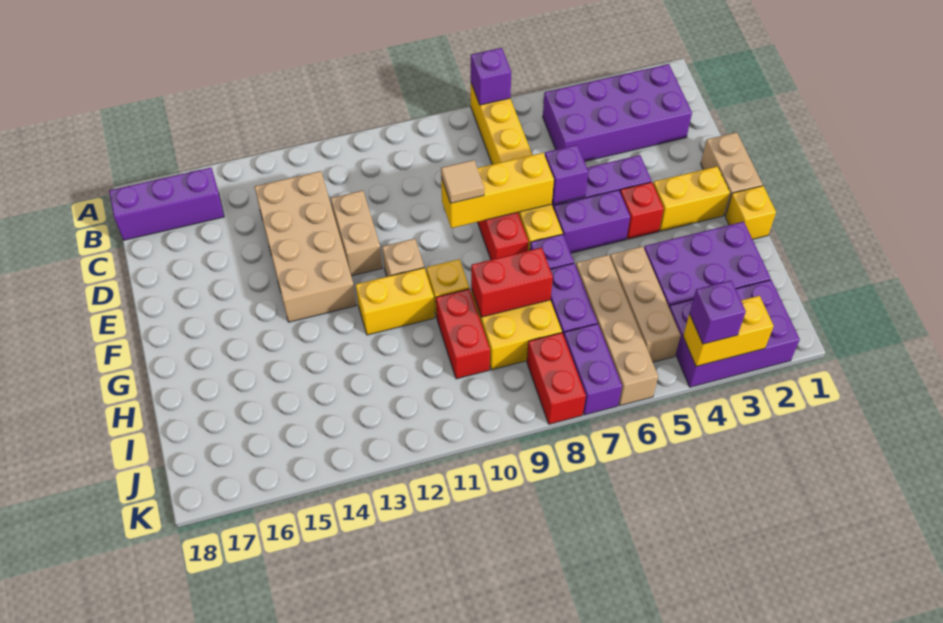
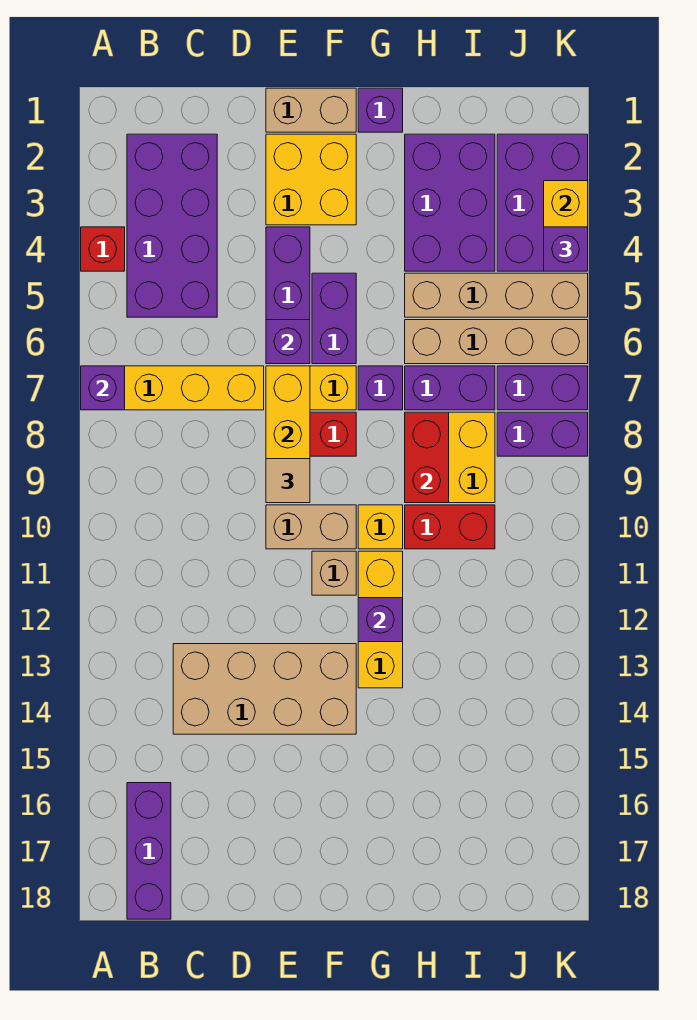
tan brick D12:E12 level 1 -> tan brick E10:F10 level 1
yellow brick F2:F3 level 1 -> yellow brick E2:F3 level 1
red brick F4 level 1 -> red brick A4 level 1
yellow brick G1 level 1 -> purple brick G1 level 1
yellow brick G11:G12 level 1 -> yellow brick G11:G13 level 1
none -> purple brick G12 level 2
tan brick H5:J5 level 1 -> tan brick H5:K5 level 1
red brick J8:K8 level 1 -> purple brick J8:K8 level 1

